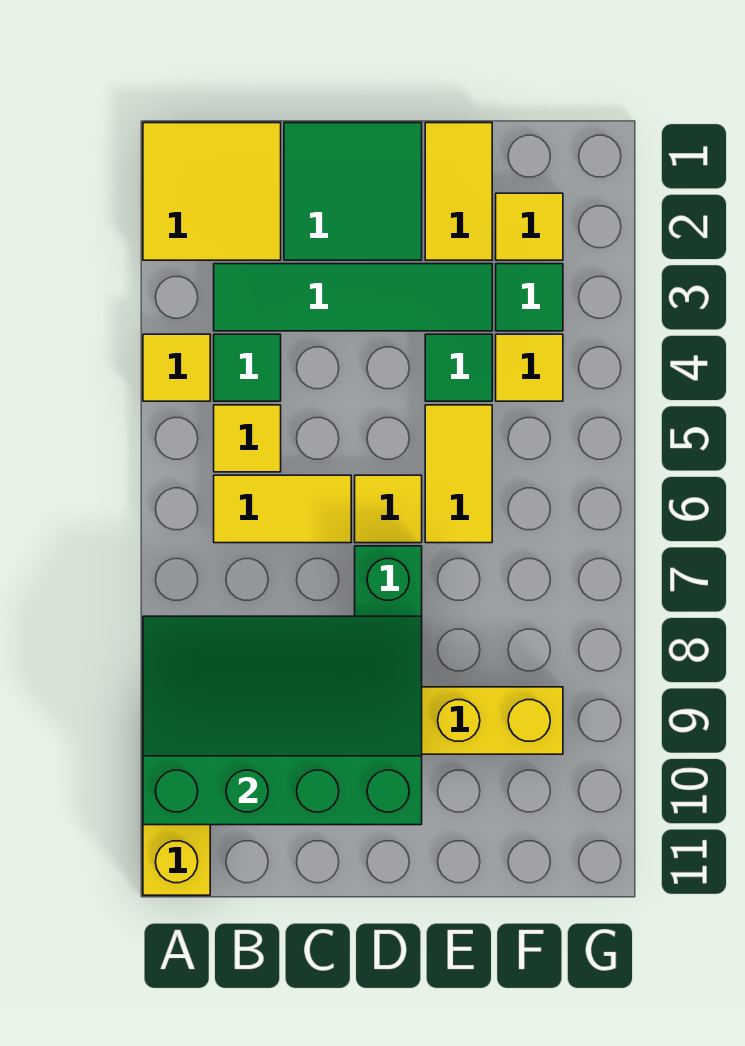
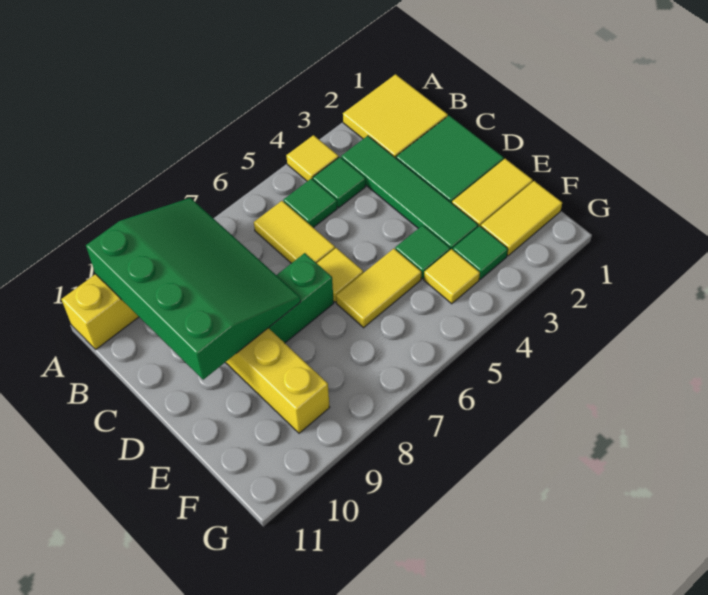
yellow tile B5 level 1 -> green tile B5 level 1
yellow tile F2 level 1 -> yellow tile F1:F2 level 1

